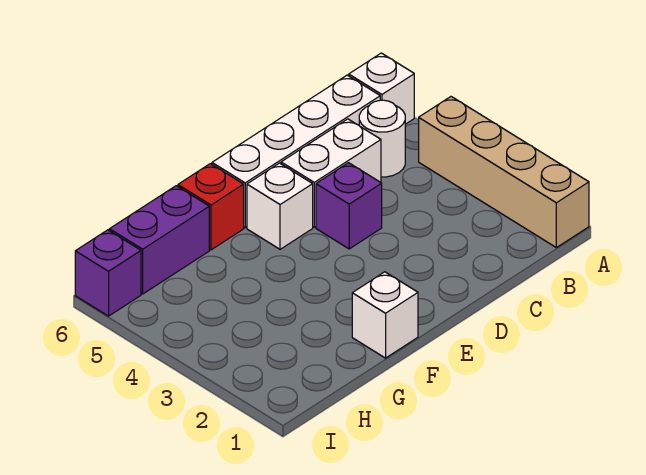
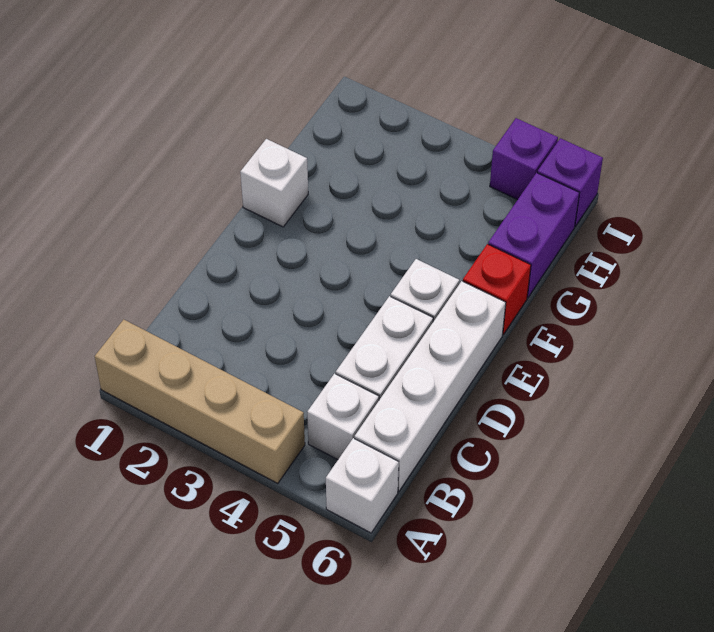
white round brick B5 level 1 -> white brick B5 level 1
purple brick D4 level 1 -> purple brick I5 level 1

